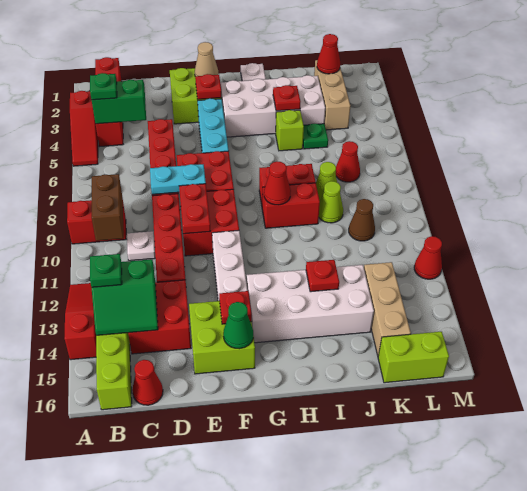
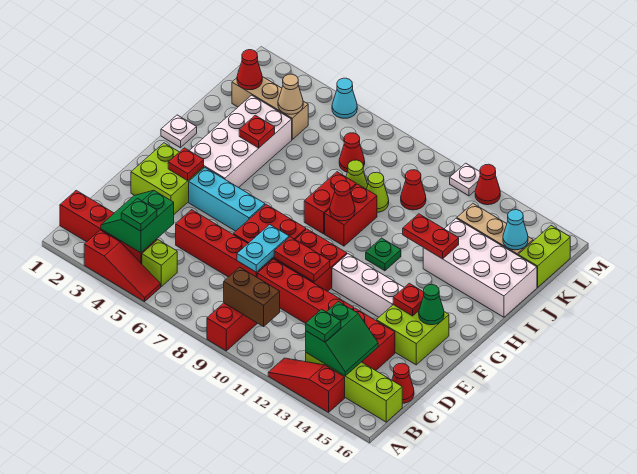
white plate C10 level 1 -> white plate M11 level 1
tan cone F2 level 2 -> tan cone K4 level 2
white brick G13:J14 level 1 -> white brick I13:J16 level 1
lime brick I5 level 1 -> lime brick B5 level 1
red plate I13 level 2 -> red plate I12:I13 level 2
green plate J5 level 1 -> green plate H11 level 1
brown cone K10 level 1 -> red cone K10 level 1
none -> cyan cone K15 level 2
none -> cyan cone M5 level 1

